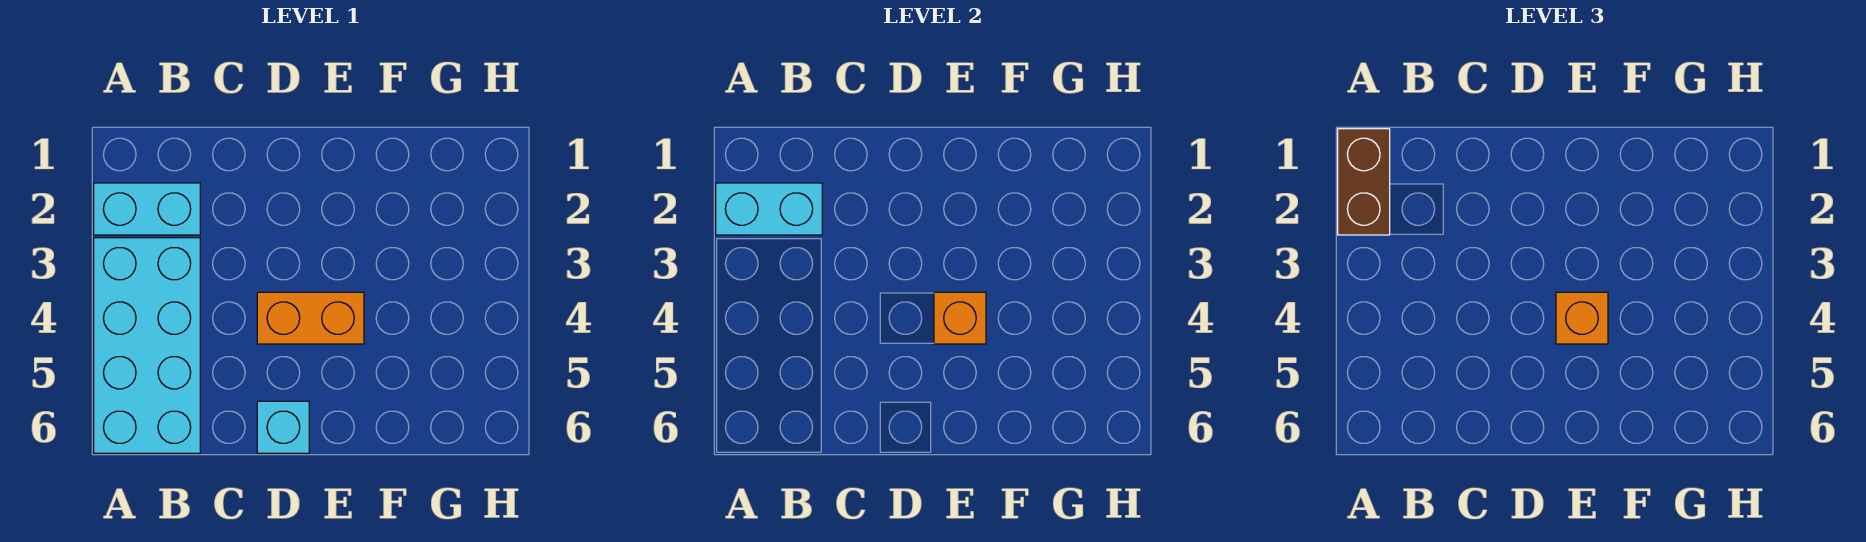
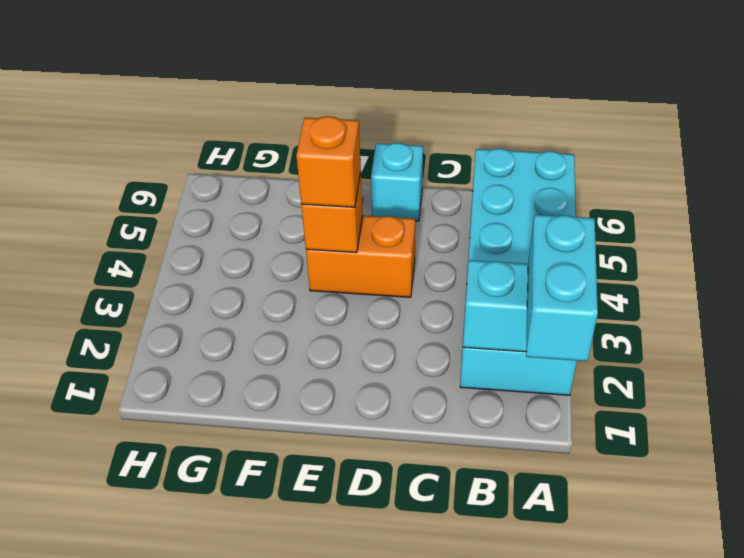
brown brick A1:A2 level 3 -> cyan brick A1:A2 level 3

